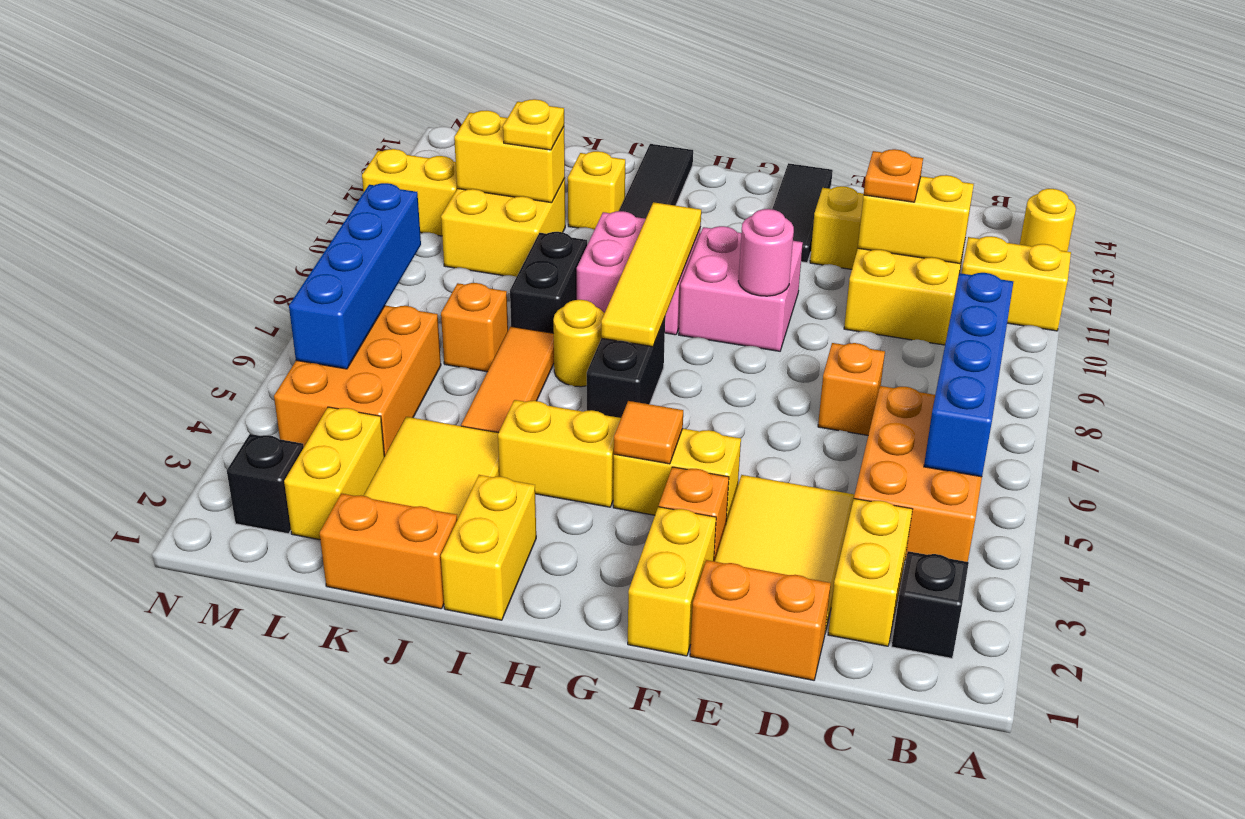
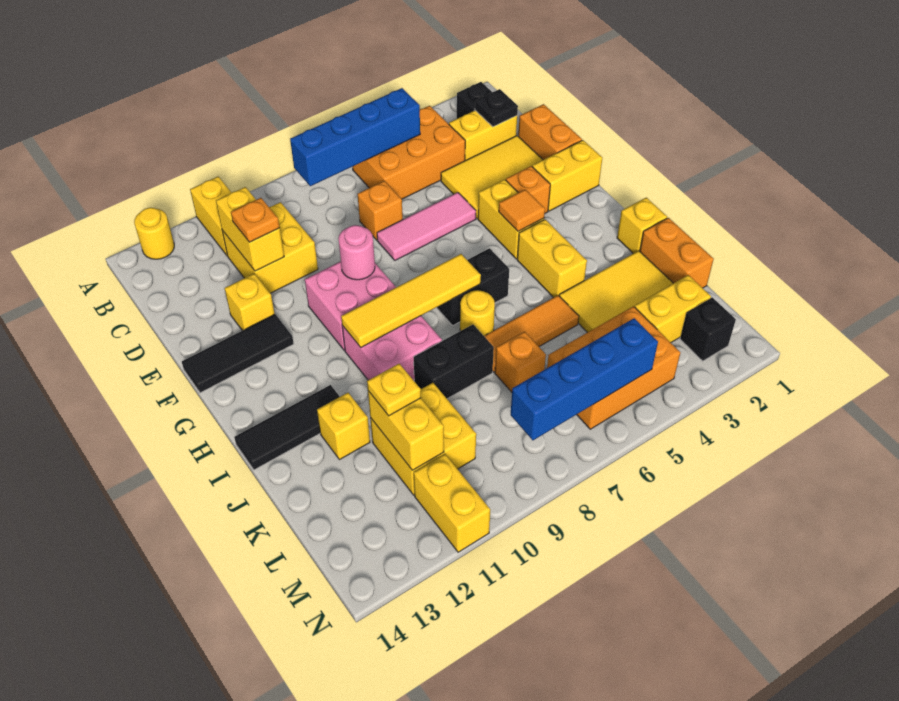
none -> black plate C2 level 2
none -> pink tile E5:E7 level 1
yellow brick I1:I2 level 1 -> yellow brick I1 level 1

